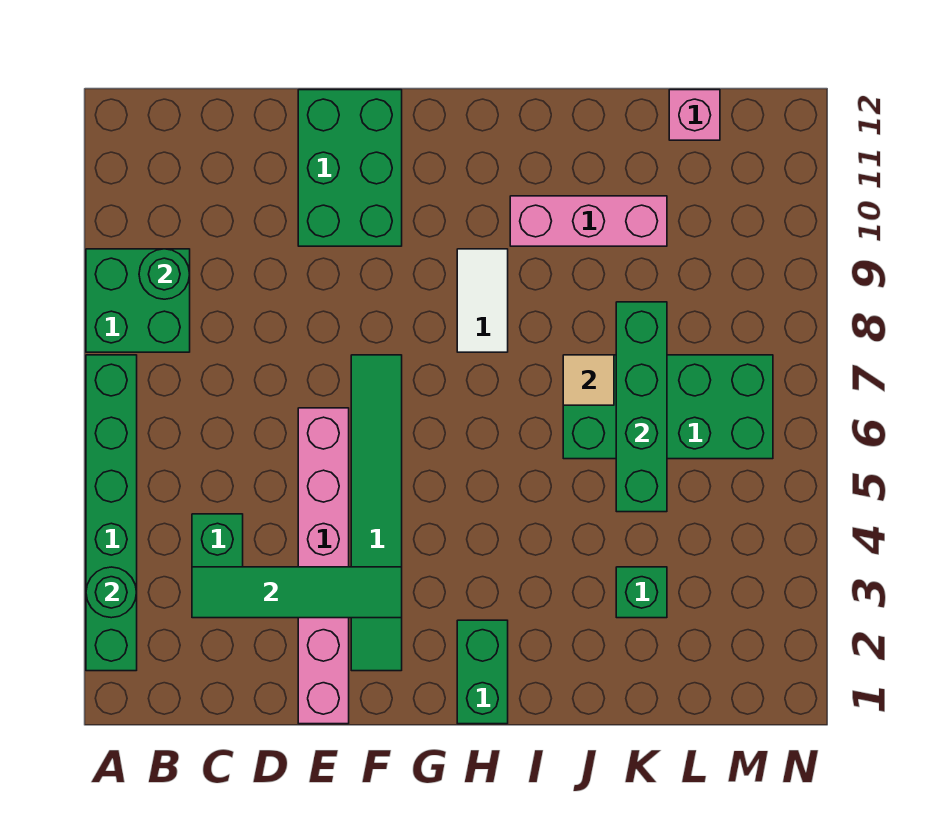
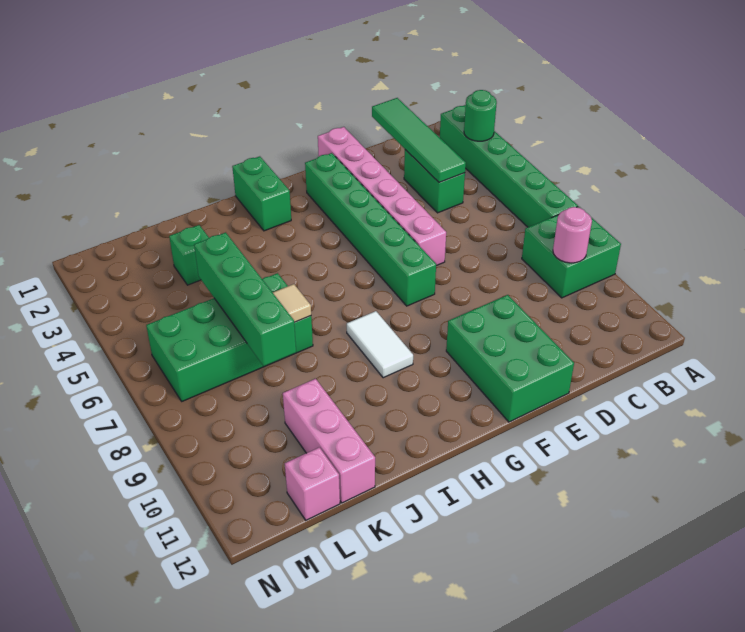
green round brick B9 level 2 -> pink round brick B9 level 2
green tile C3:F3 level 2 -> green tile C1:C4 level 2
green tile F2:F7 level 1 -> green brick F2:F7 level 1
pink brick I10:K10 level 1 -> pink brick K10:K12 level 1

